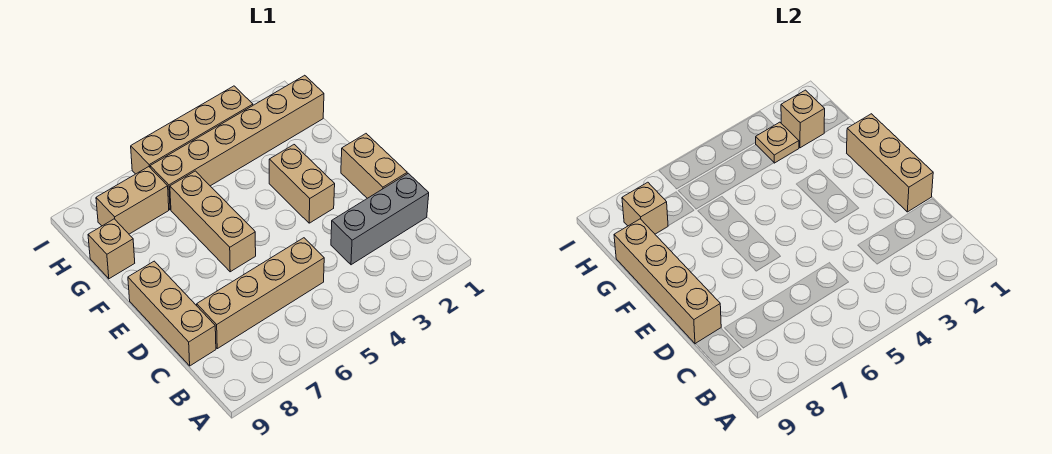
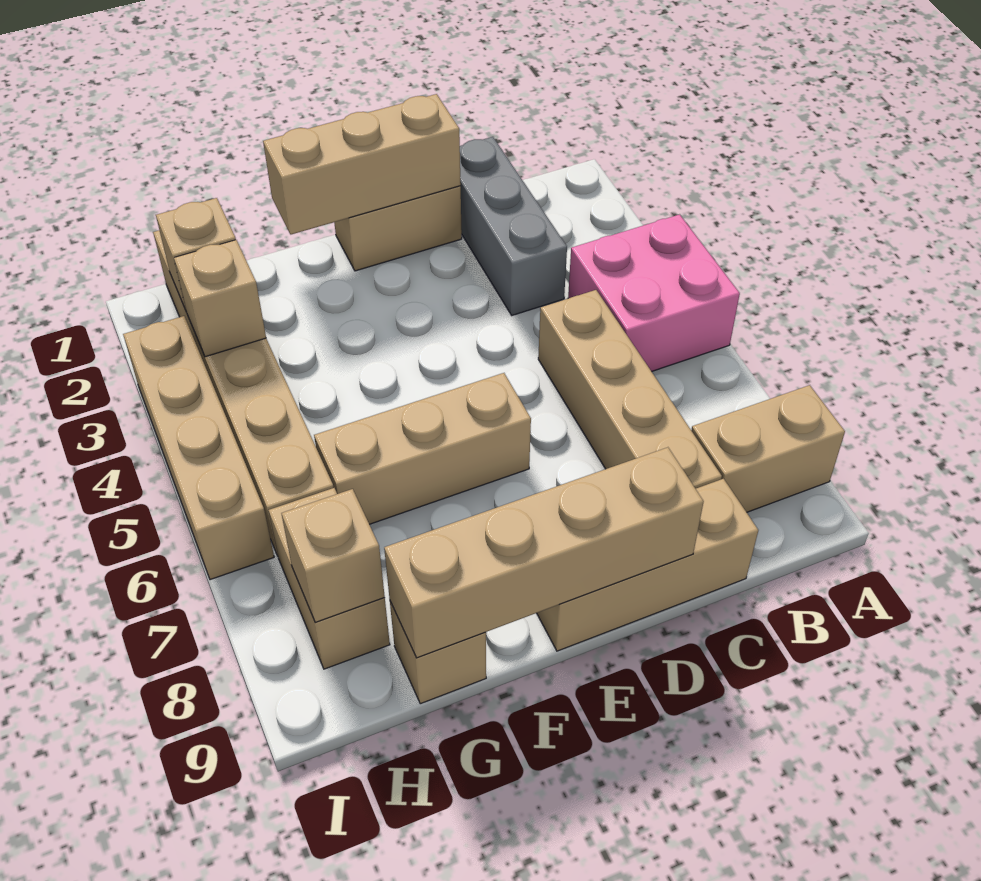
none -> pink brick A4:B5 level 1
tan brick E3:F3 level 1 -> tan brick A8:B8 level 1
tan plate H3 level 2 -> tan brick H3 level 2

